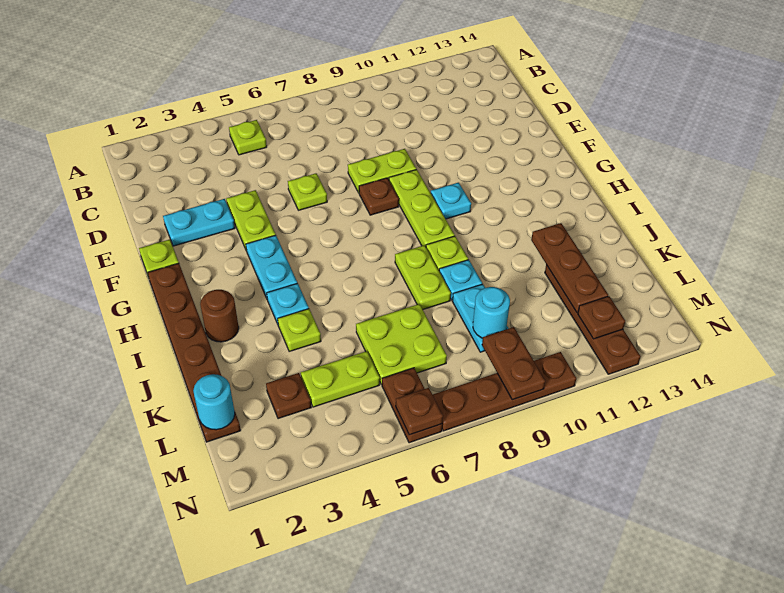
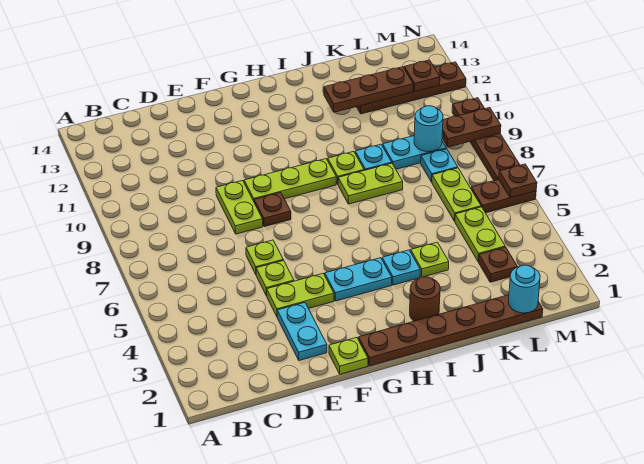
lime plate B5 level 1 -> lime plate E5 level 1
cyan plate G10 level 1 -> cyan plate L8 level 1
lime plate K6:L7 level 1 -> lime plate L6:L7 level 1

